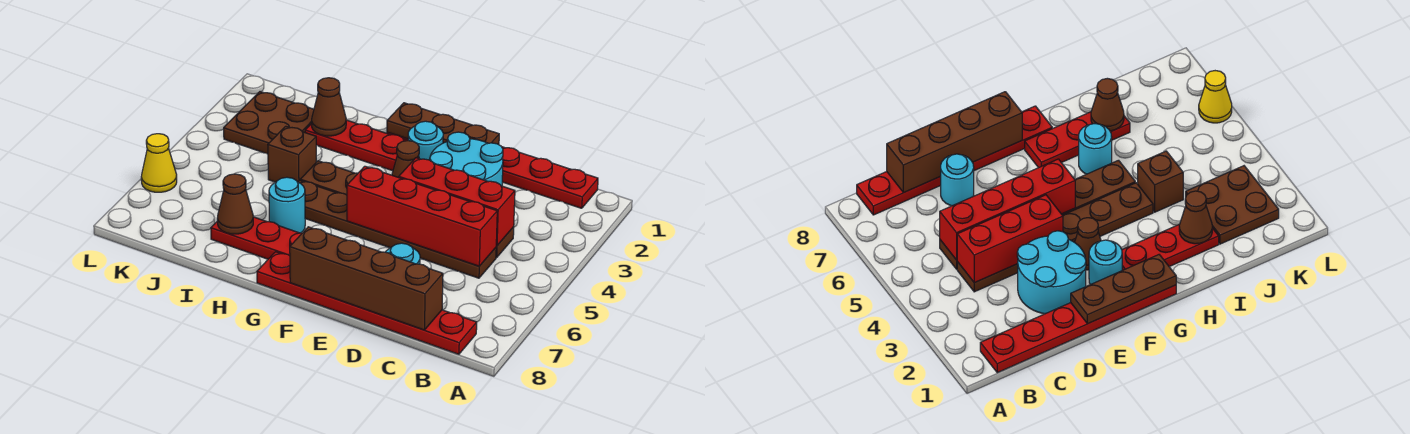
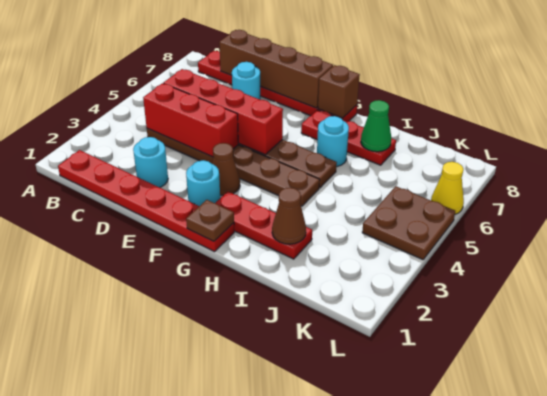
cyan round brick D2:E3 level 1 -> cyan round brick D2 level 1
brown plate E1:G1 level 2 -> brown plate G1 level 2
brown brick I4 level 1 -> brown brick G8 level 2
brown cone I7 level 2 -> green cone I7 level 2
brown plate J2:K3 level 1 -> brown plate K4:L5 level 1

